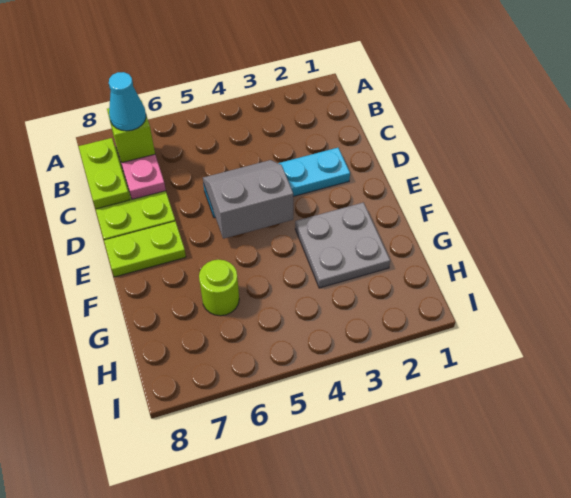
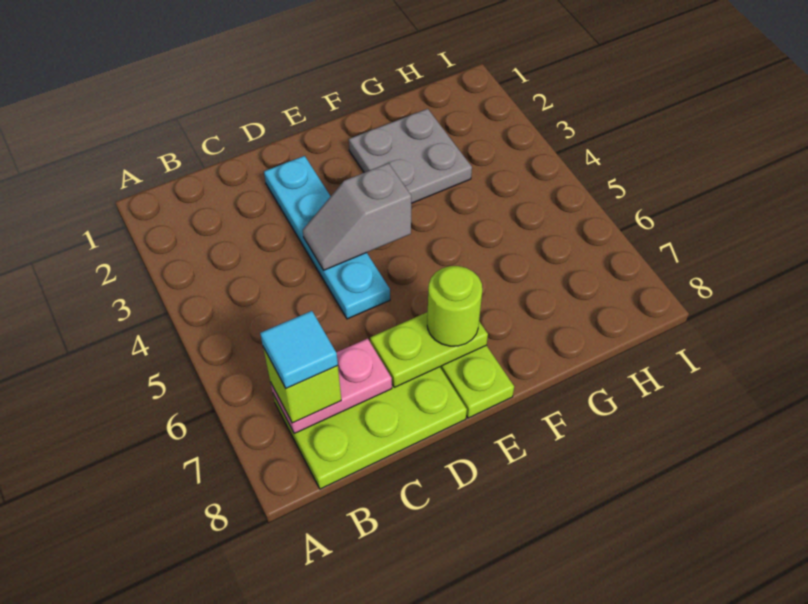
cyan cone B7 level 4 -> cyan tile B7 level 4
lime plate B8:C8 level 2 -> lime plate D7:E7 level 2
grey slope D4:E5 level 2 top E -> grey slope D4:E4 level 2 top E
lime round brick G6 level 1 -> lime round brick E7 level 3

